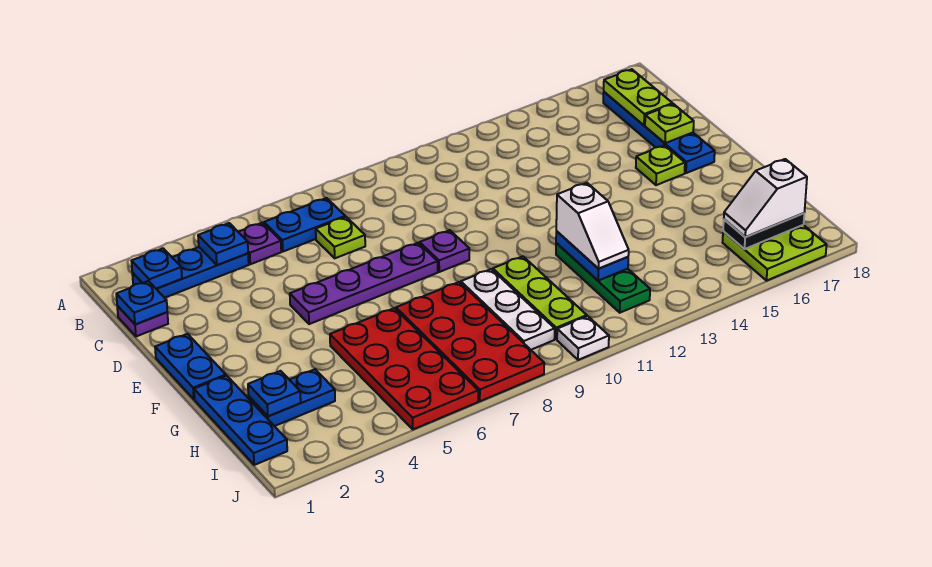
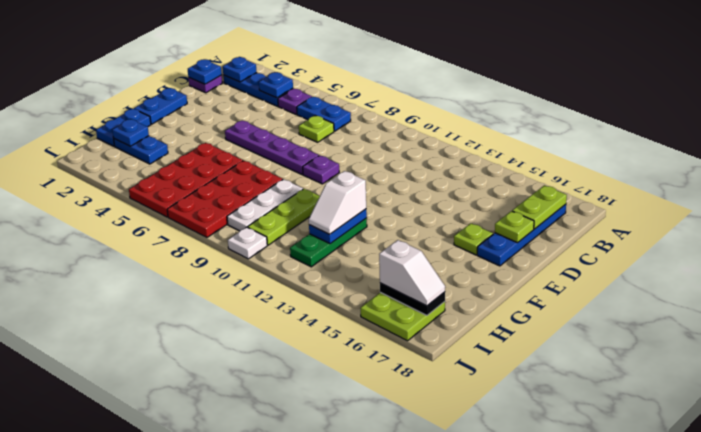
blue plate G1:I1 level 1 -> blue plate G1:H1 level 1
white slope I16:I17 level 3 top 17 -> white slope I16:I17 level 3 top 16

